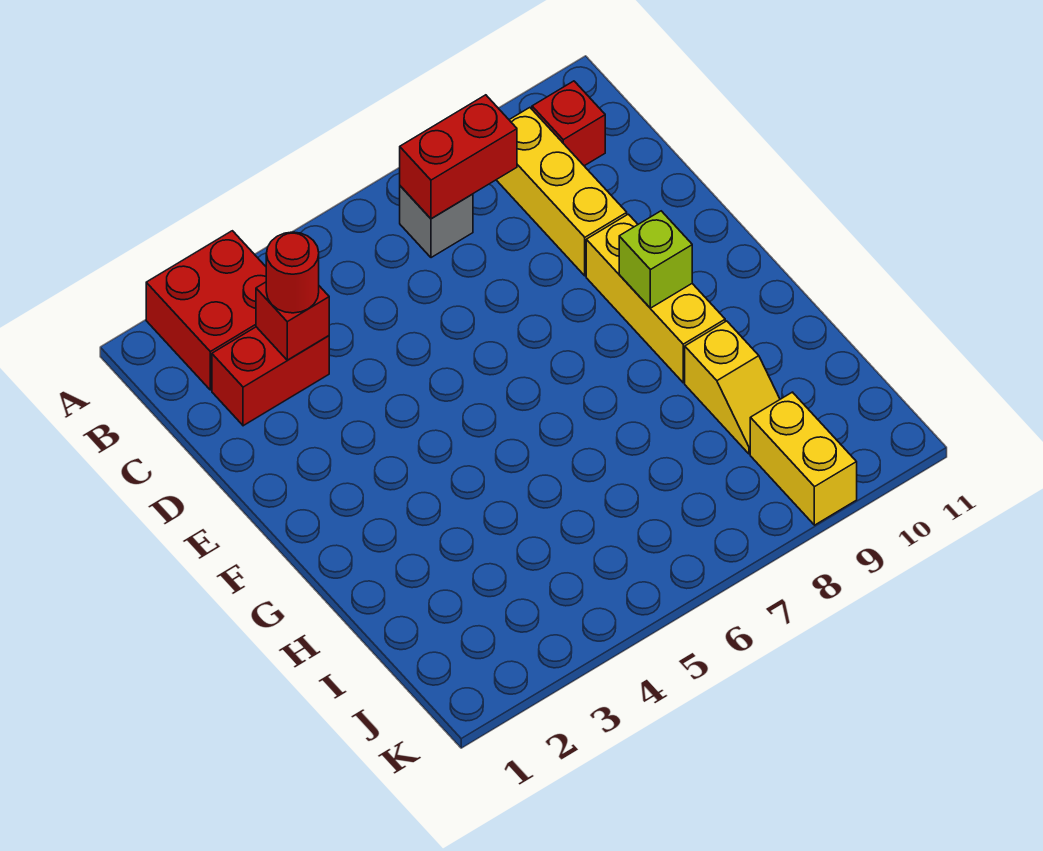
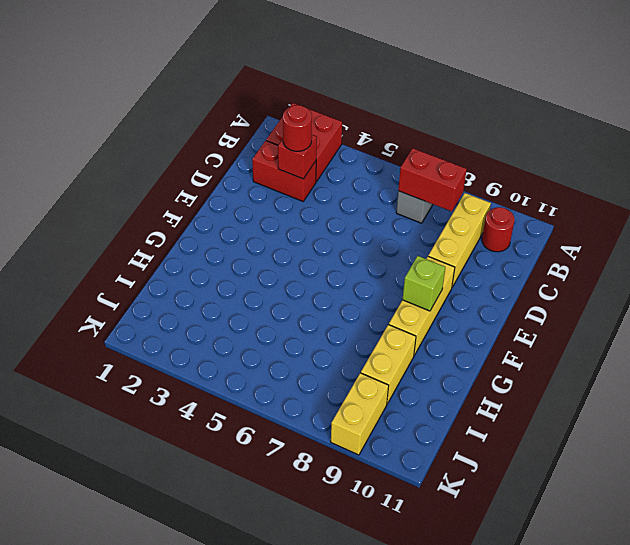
red brick B10 level 1 -> red round brick B10 level 1
yellow slope H9:I9 level 1 top H -> yellow brick H9:I9 level 1

